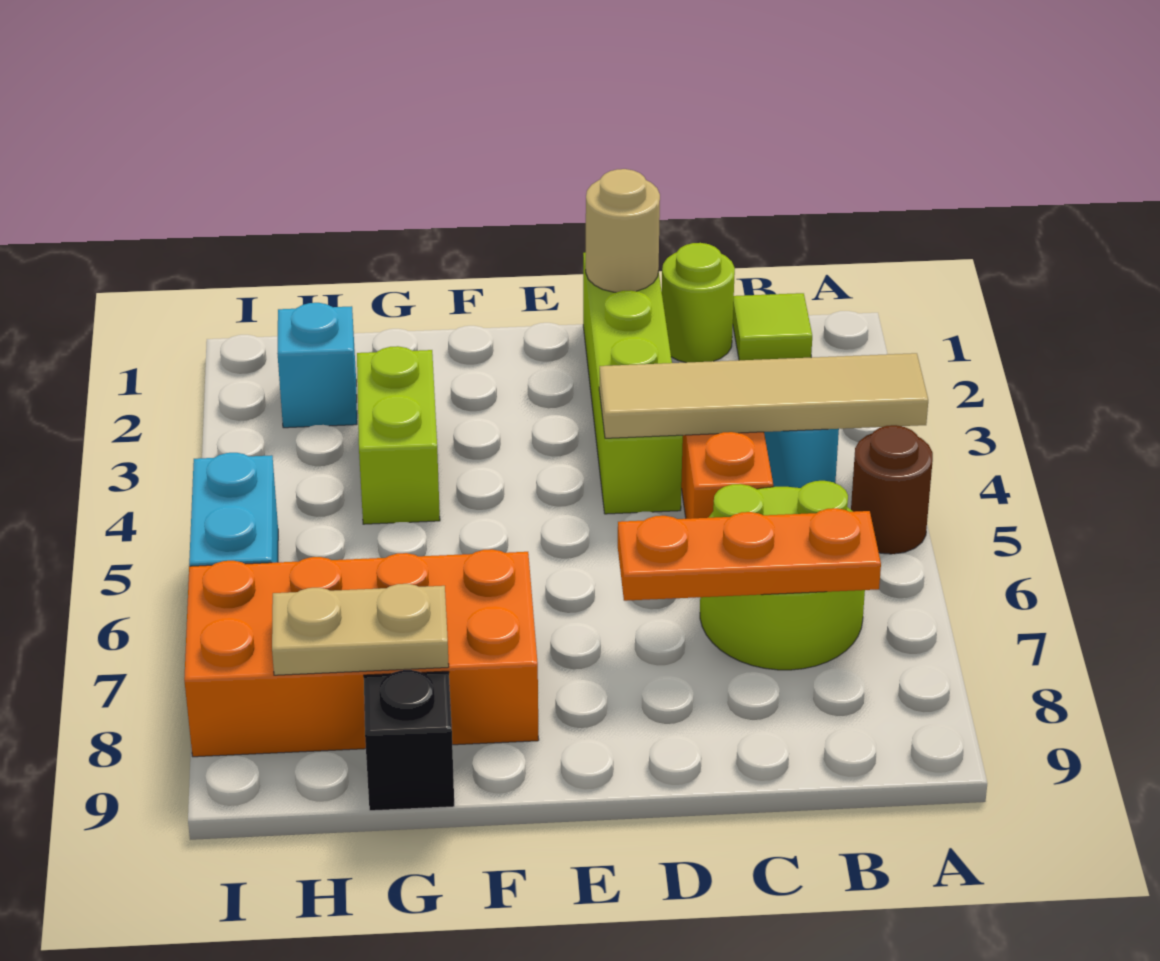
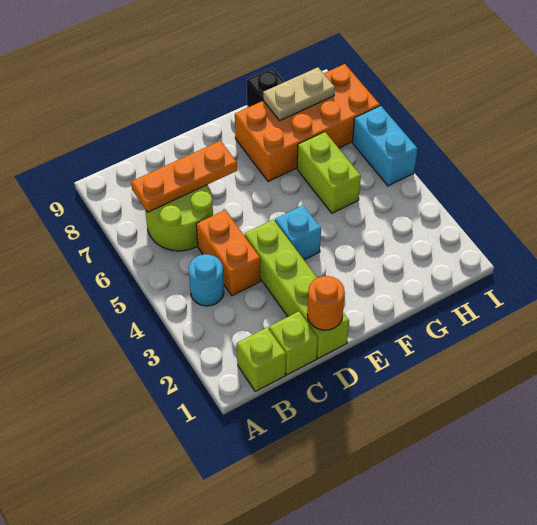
tan tile A4:D4 level 2 -> none
brown round brick A5 level 1 -> none
lime tile B1 level 1 -> lime brick B1 level 1
lime round brick C1 level 1 -> lime brick C1 level 1
tan round brick D1 level 2 -> orange round brick D1 level 2
lime brick G3:G4 level 1 -> lime brick G5:G6 level 1
cyan brick H2 level 1 -> cyan brick E4 level 1

